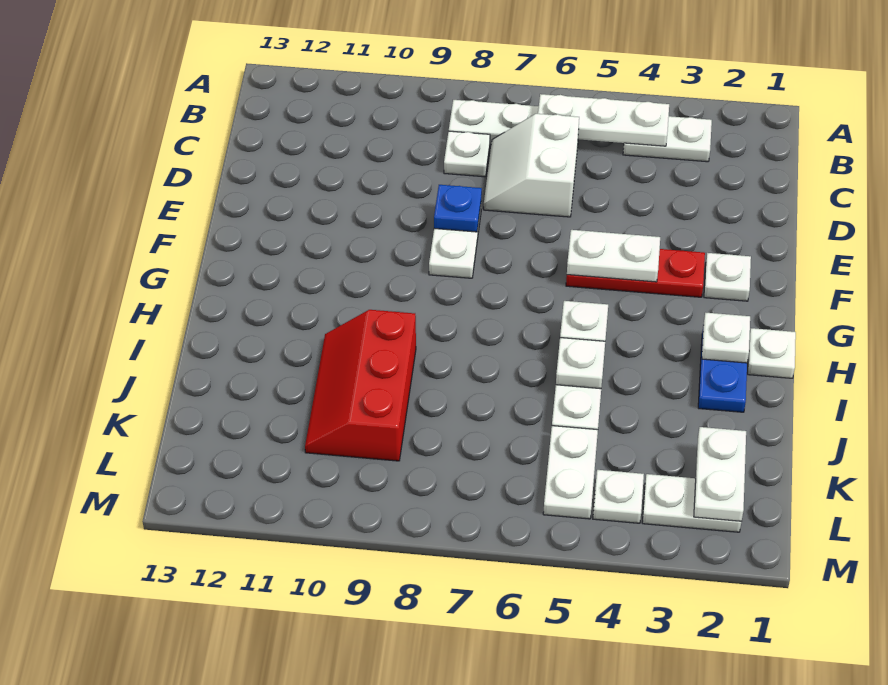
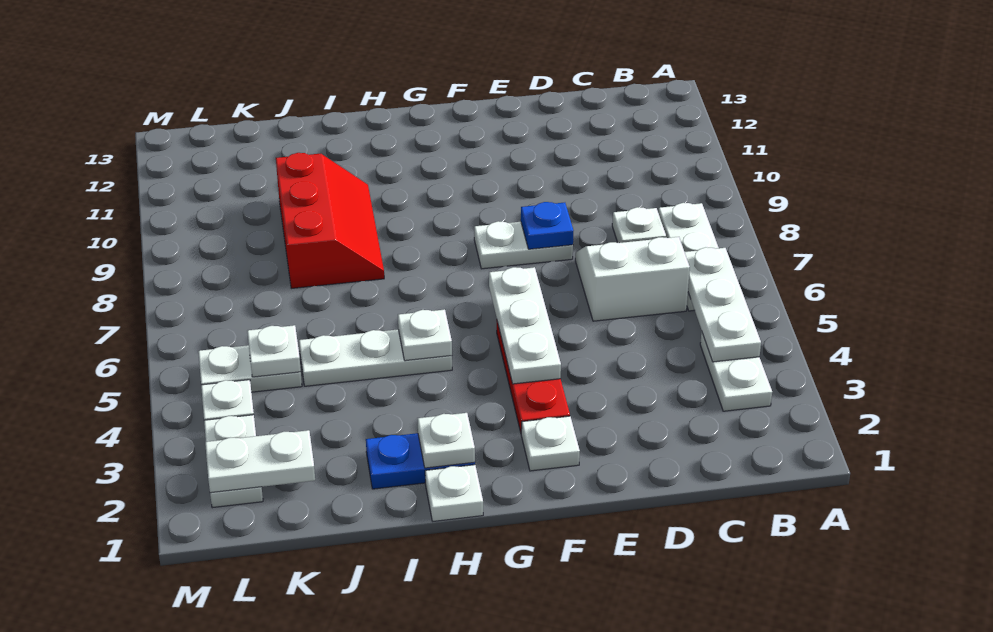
white plate F4:F5 level 2 -> white plate F4:F6 level 2
white plate I5 level 2 -> white plate K5 level 2
red slope I9:K10 level 1 top 9 -> red slope I8:J10 level 1 top J

